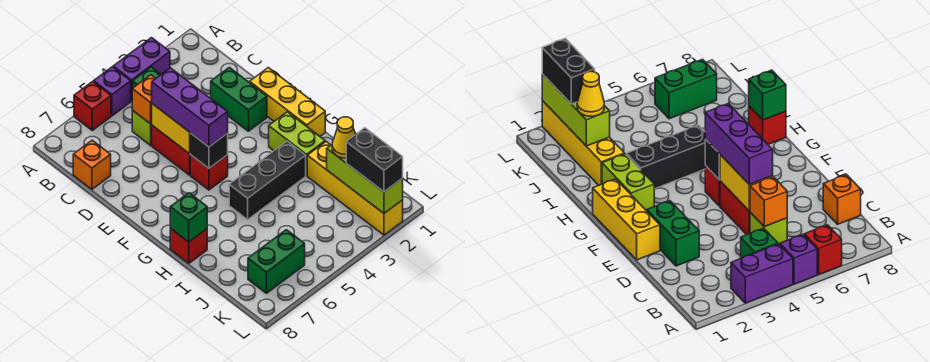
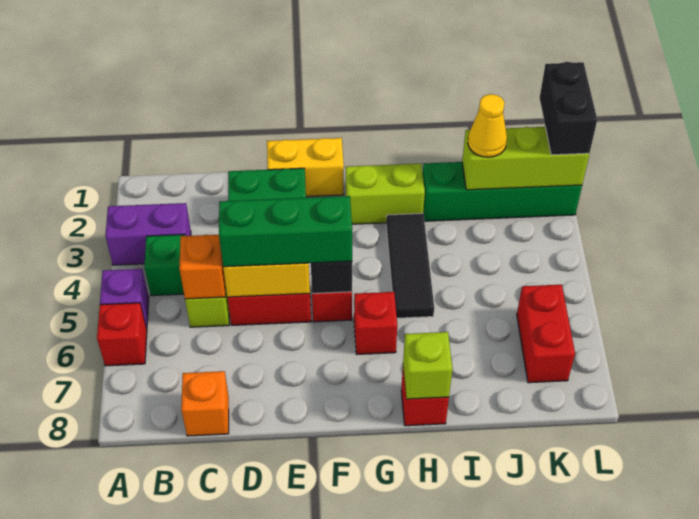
purple brick A3:A4 level 1 -> purple brick A3:B3 level 1
purple brick D5:F5 level 3 -> green brick D5:F5 level 3
yellow brick E1:G1 level 1 -> yellow brick E1:F1 level 1
none -> red brick G6 level 1
black brick H3:H5 level 1 -> black tile H3:H5 level 1
green brick H8 level 2 -> lime brick H8 level 2
yellow brick I2:L2 level 1 -> green brick I2:L2 level 1
black brick K2:L2 level 3 -> black brick L1:L2 level 3
green brick K6:K7 level 1 -> red brick K6:K7 level 1

